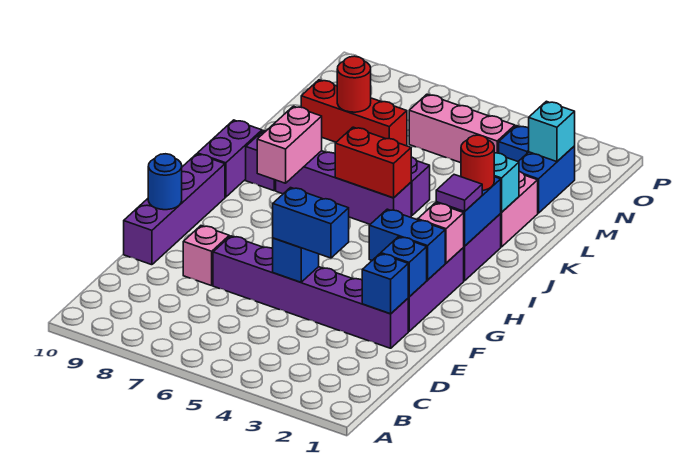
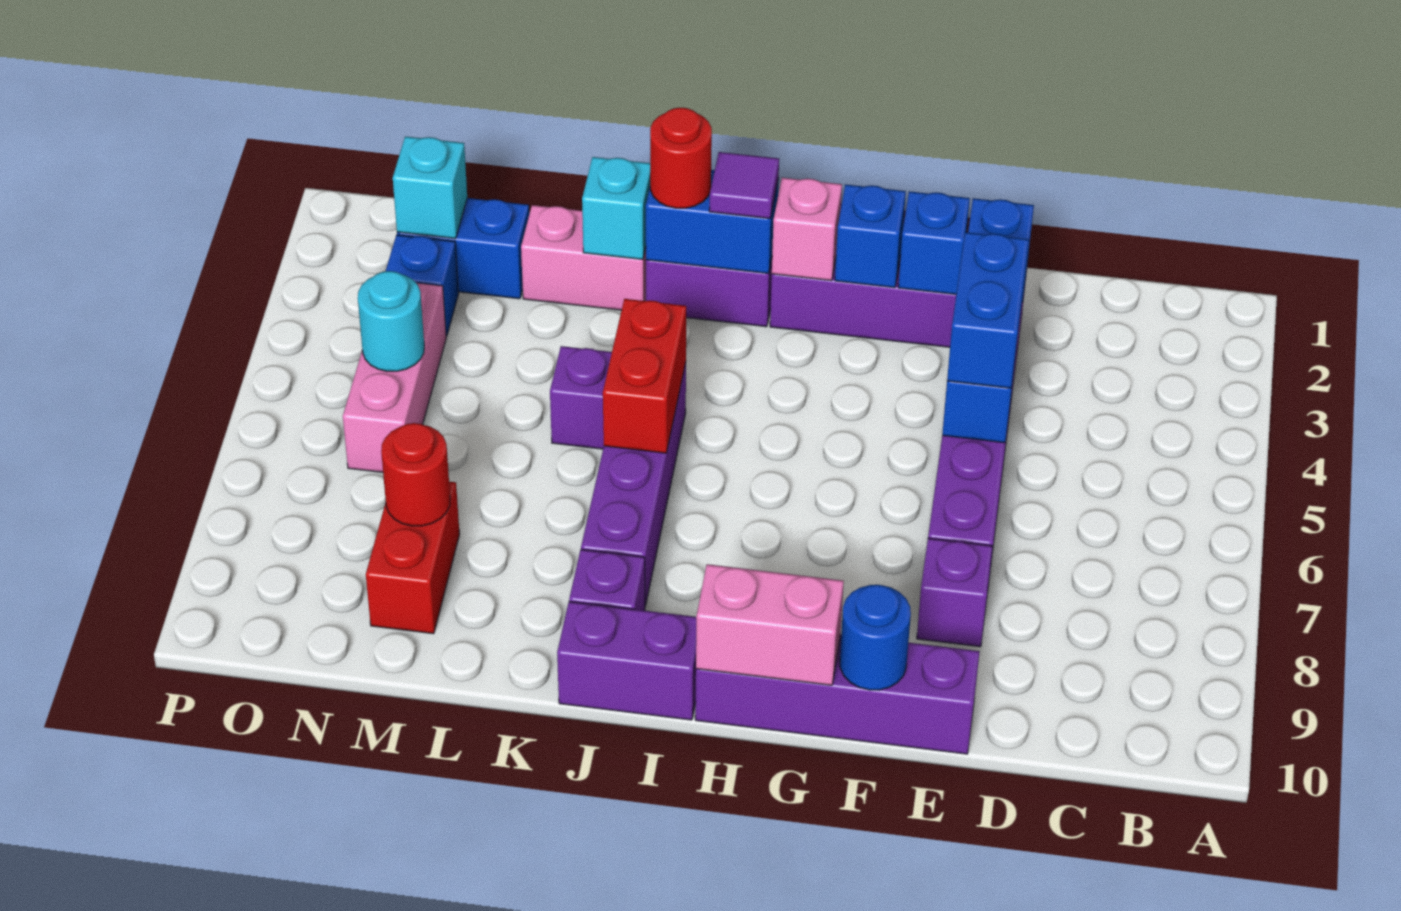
pink brick E8 level 1 -> purple brick E8 level 1
blue brick G2:G3 level 2 -> blue brick G2 level 2
pink brick I8:J8 level 2 -> pink brick G10:H10 level 2
red brick M7:M9 level 1 -> red brick M8:M9 level 1
none -> cyan round brick N5 level 2

